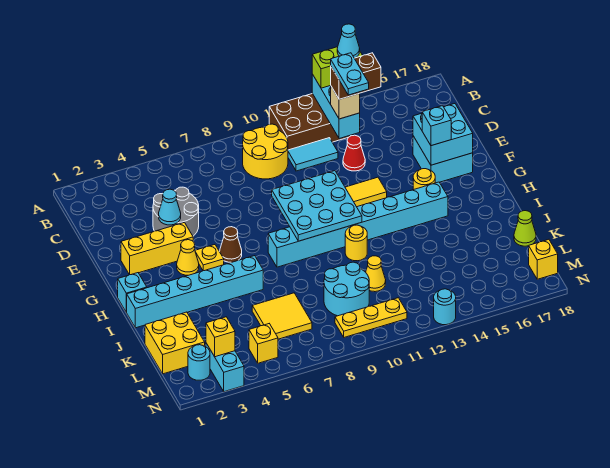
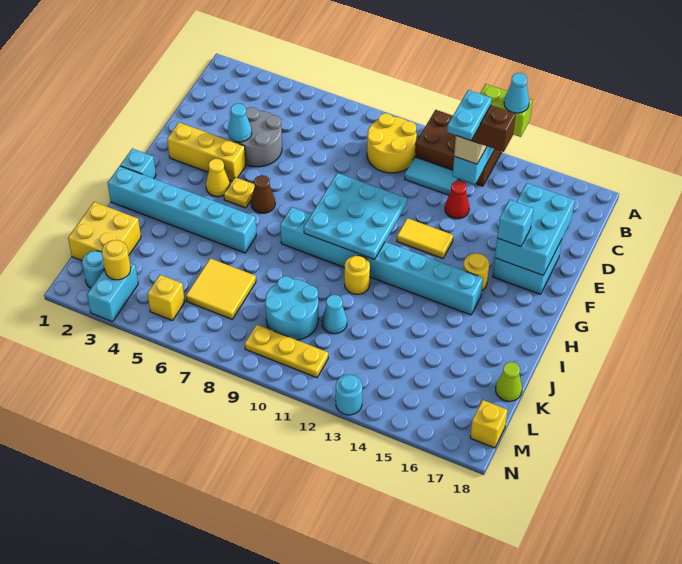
cyan brick E16:F17 level 2 -> cyan brick D16:F17 level 2
yellow cone K11 level 1 -> cyan cone K11 level 1
yellow brick M3 level 2 -> yellow round brick M3 level 2

